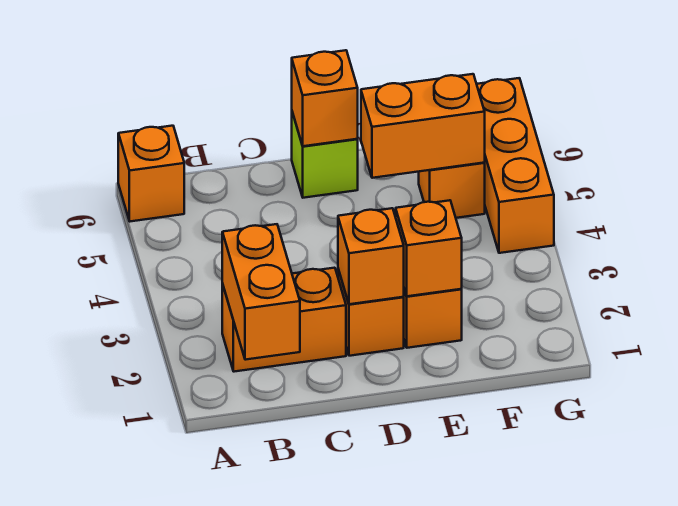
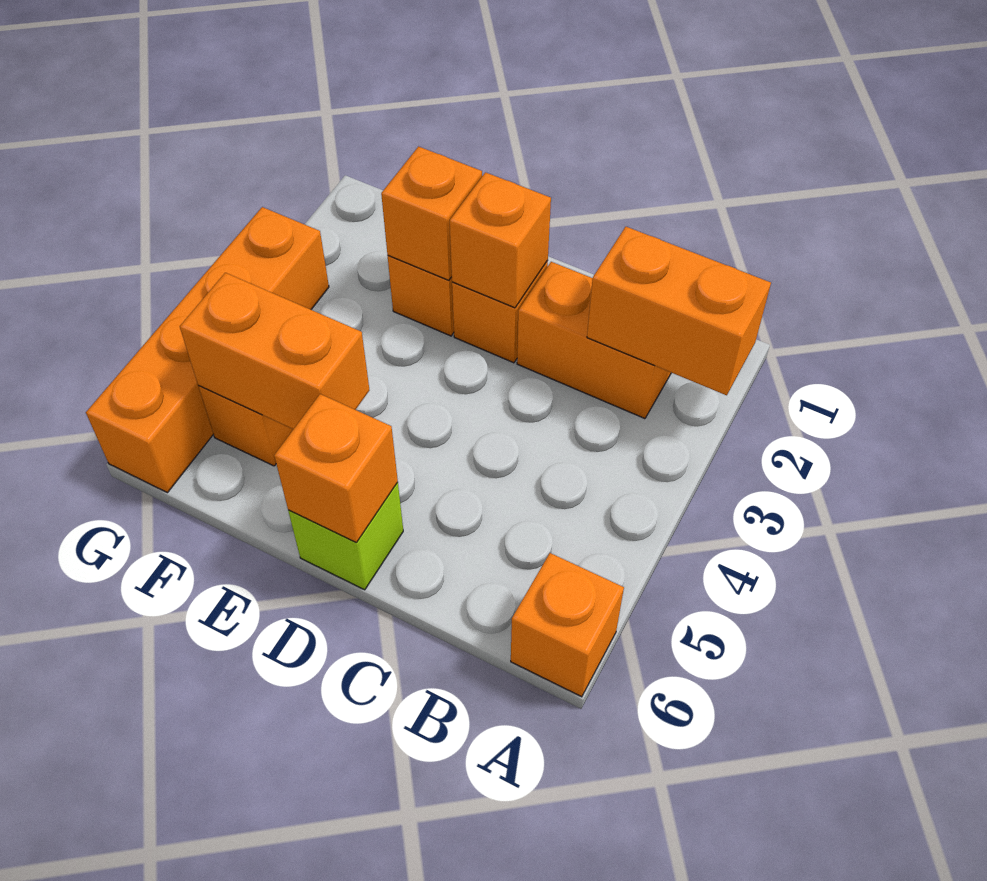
orange brick B1:B2 level 2 -> orange brick A2:B2 level 2
orange brick G4:G6 level 1 -> orange brick G3:G6 level 1

